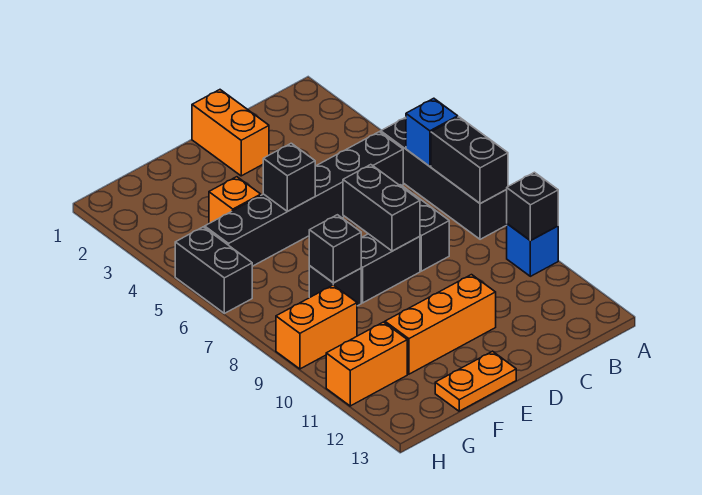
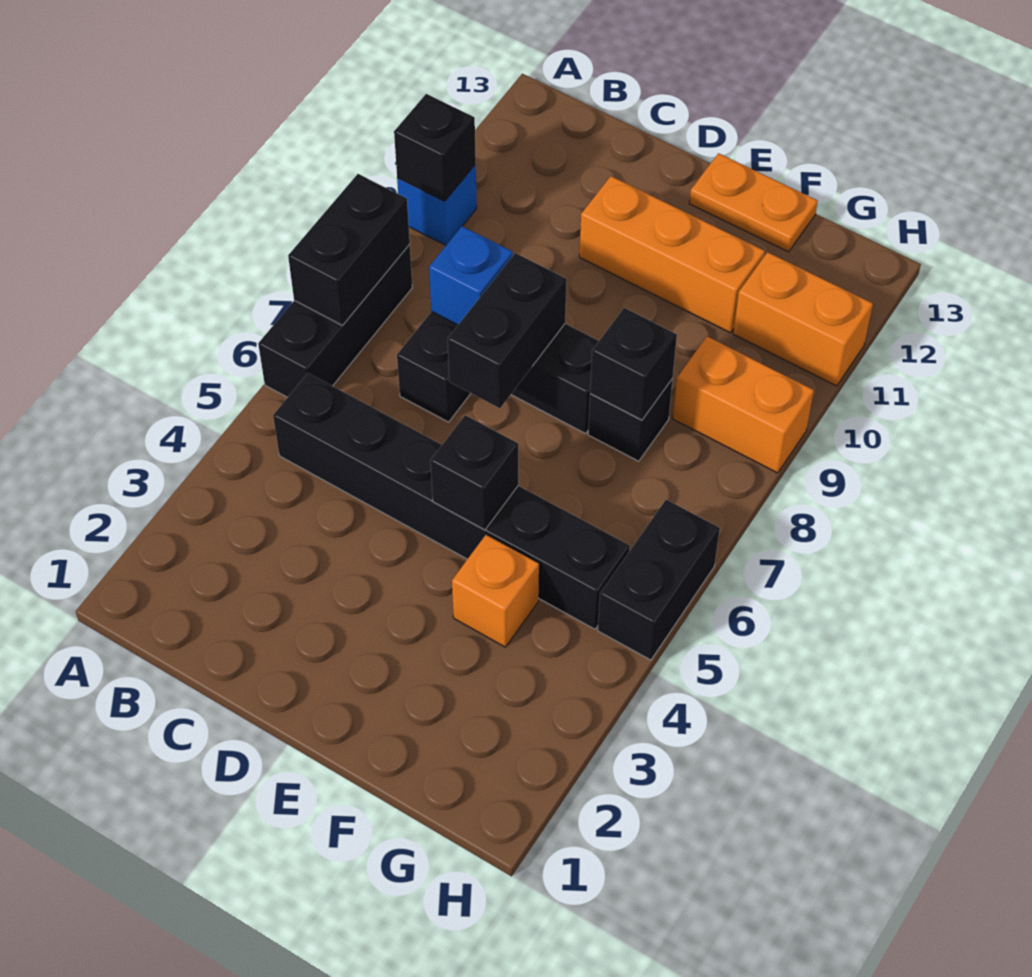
black brick A5:A8 level 1 -> black brick A6:A8 level 1
blue brick A6 level 2 -> blue brick C8 level 2
orange brick D1:D2 level 1 -> none

